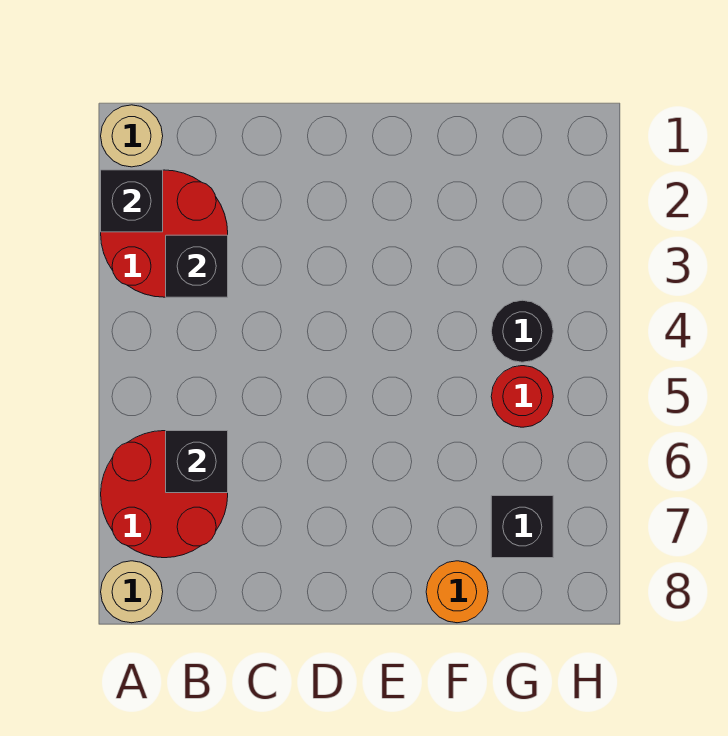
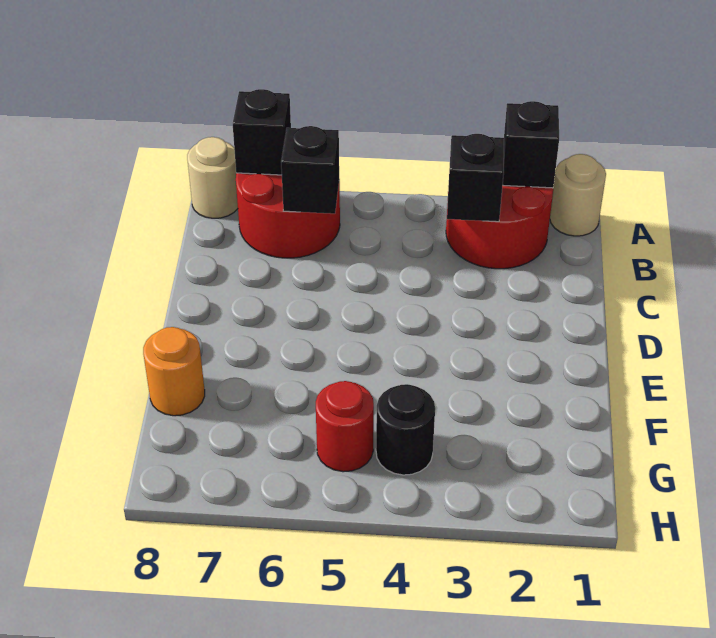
black brick G7 level 1 -> black brick A7 level 2

